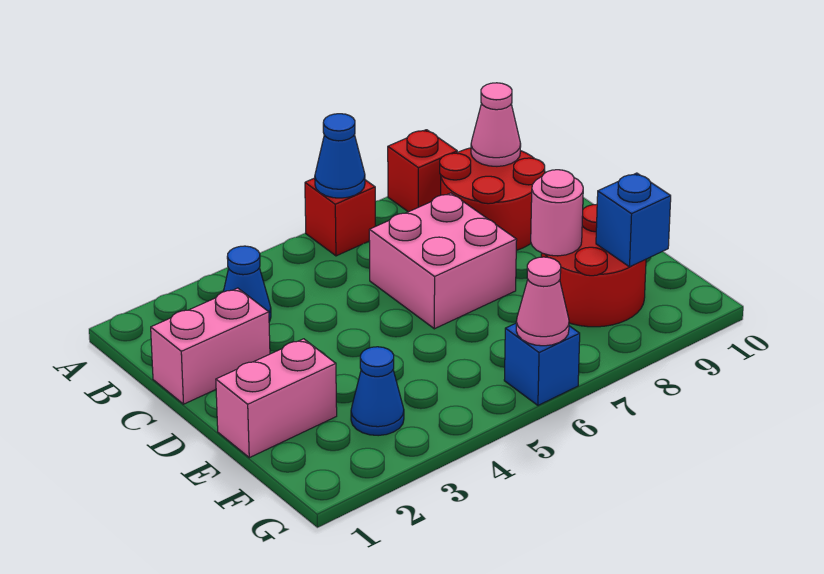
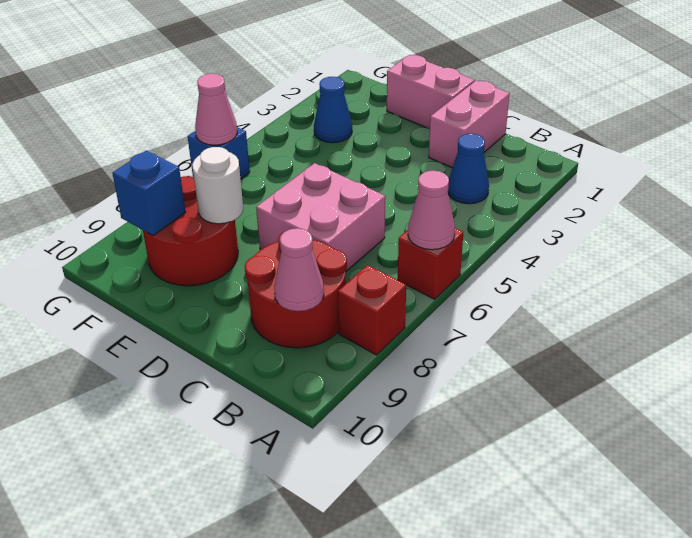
blue cone A6 level 2 -> pink cone A6 level 2
pink brick E1:E2 level 1 -> pink brick D1:E1 level 1
pink round brick E8 level 2 -> white round brick E8 level 2

